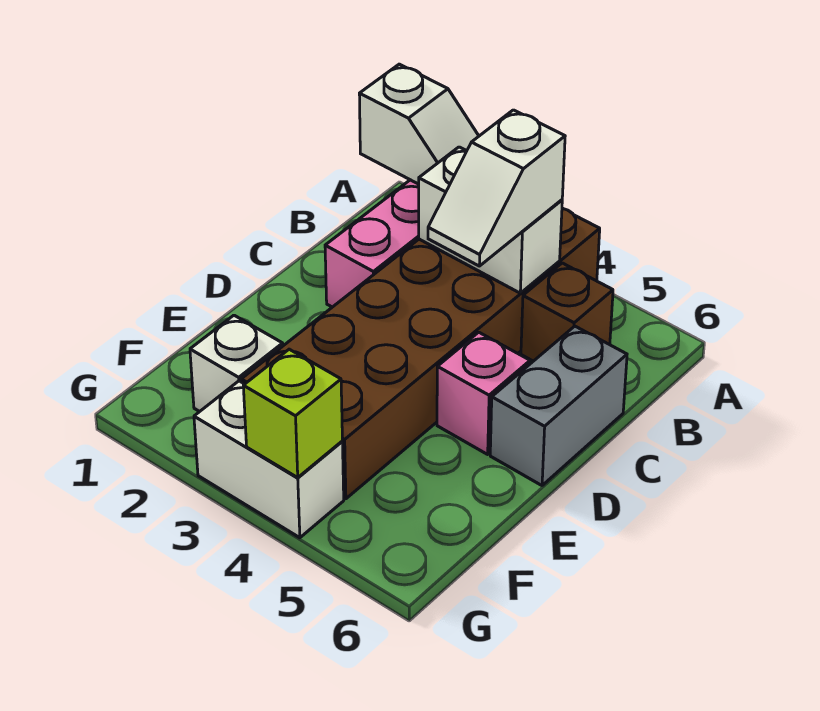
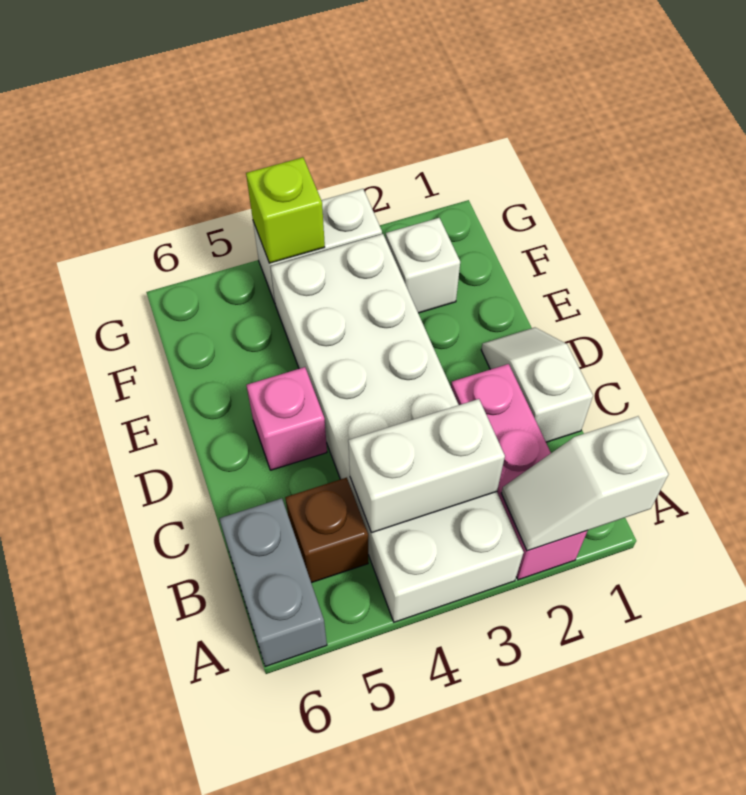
brown brick A3:F4 level 1 -> white brick A3:F4 level 1
white slope B4:C4 level 3 top B -> white slope C1:D1 level 1 top C
grey brick C6:D6 level 1 -> grey brick A6:B6 level 1

